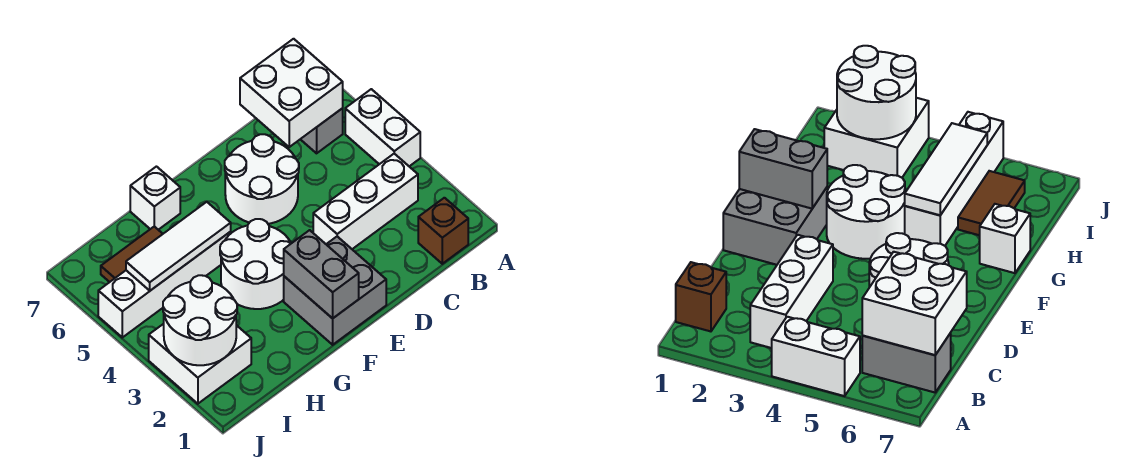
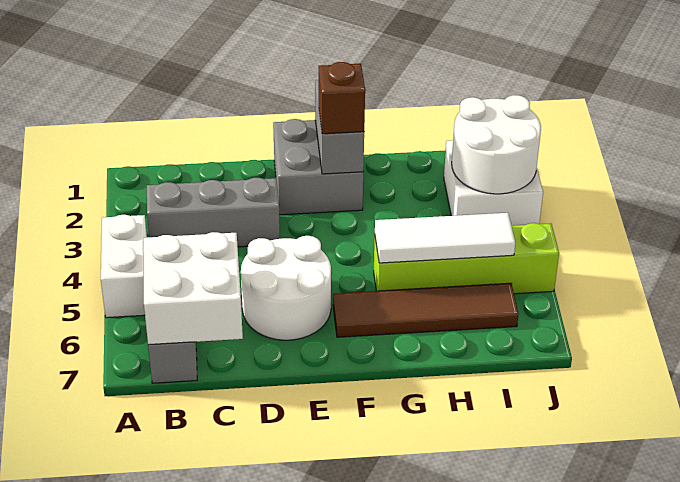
brown brick B1 level 1 -> brown brick F2 level 3
white brick B3:D3 level 1 -> grey brick B3:D3 level 1
white round brick F3:G4 level 1 -> none
white brick G5:J5 level 1 -> lime brick G5:J5 level 1
white brick G7 level 1 -> none
brown tile H6:I6 level 1 -> brown tile F6:I6 level 1

